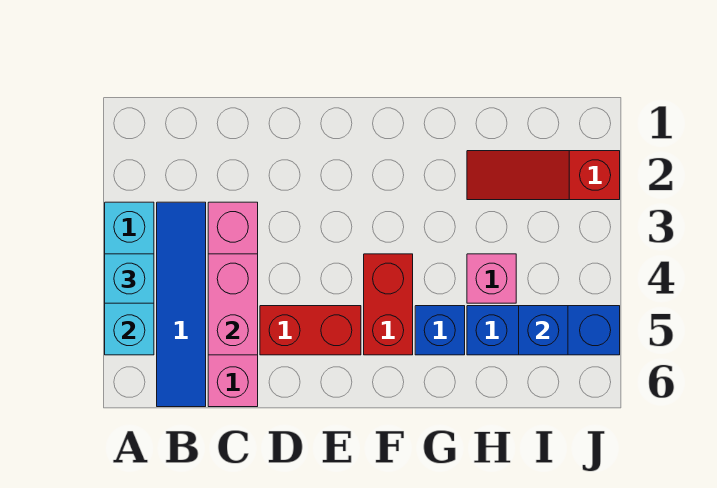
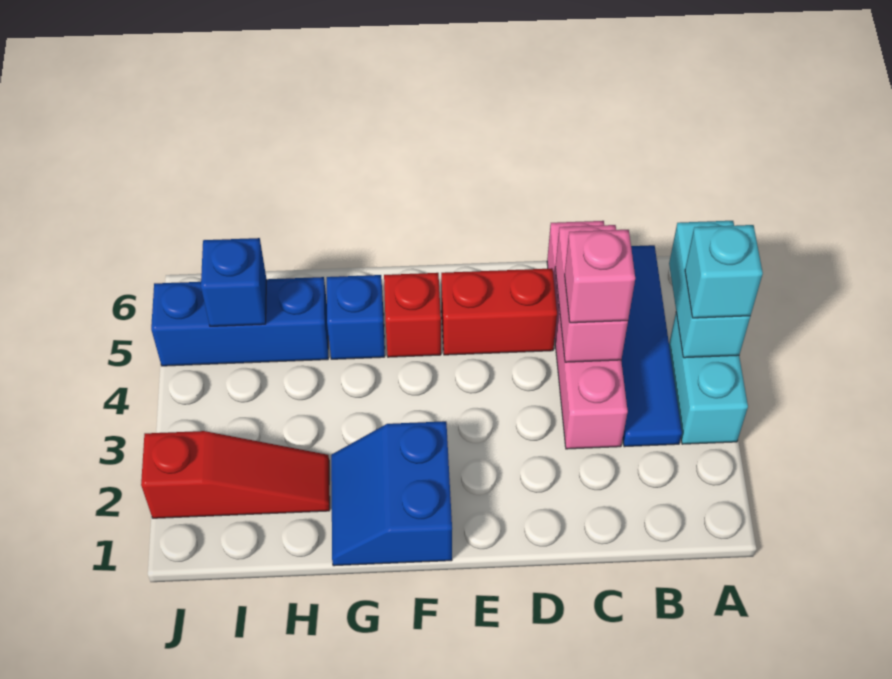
none -> blue slope F1:G2 level 1 top F
red brick F4:F5 level 1 -> red brick F5 level 1
pink brick H4 level 1 -> pink brick C4 level 3

